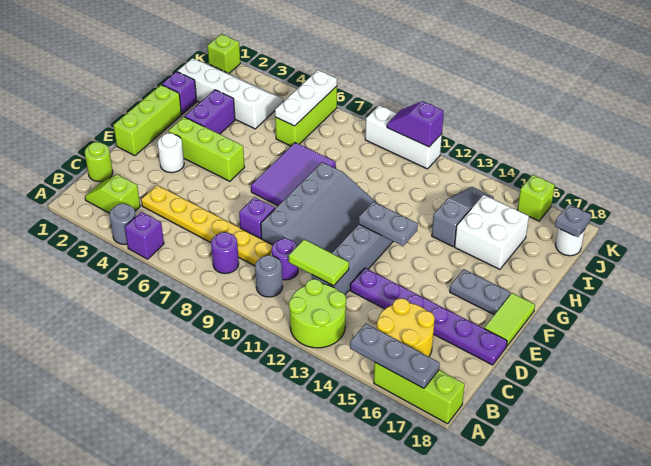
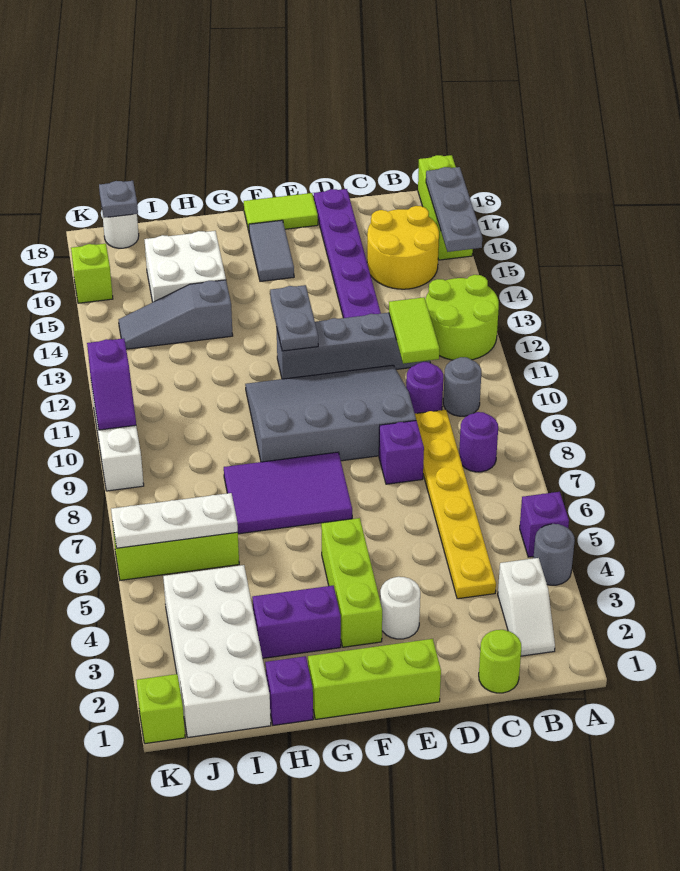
lime slope B2:B3 level 1 top 3 -> white slope B2:B3 level 1 top 3
grey plate F16:F17 level 1 -> grey tile F16:F17 level 1
white slope I1:J4 level 1 top I -> white brick I1:J4 level 1

